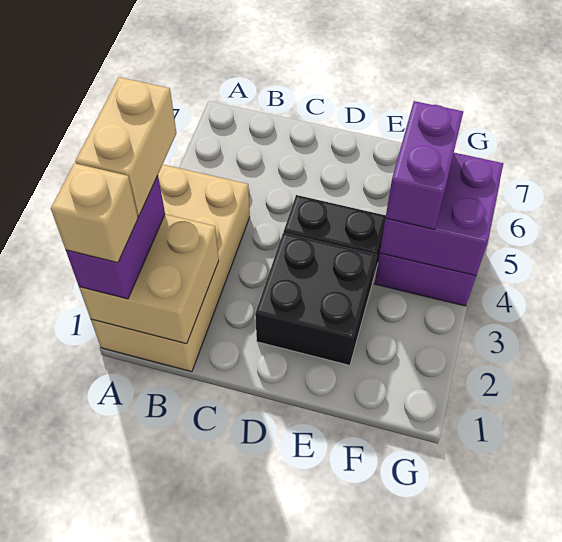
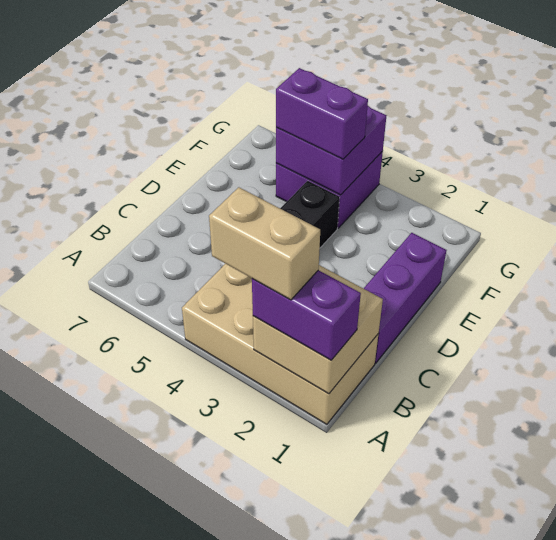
tan brick A1 level 4 -> none
none -> purple brick C1:E1 level 1
black brick D2:E3 level 1 -> none

